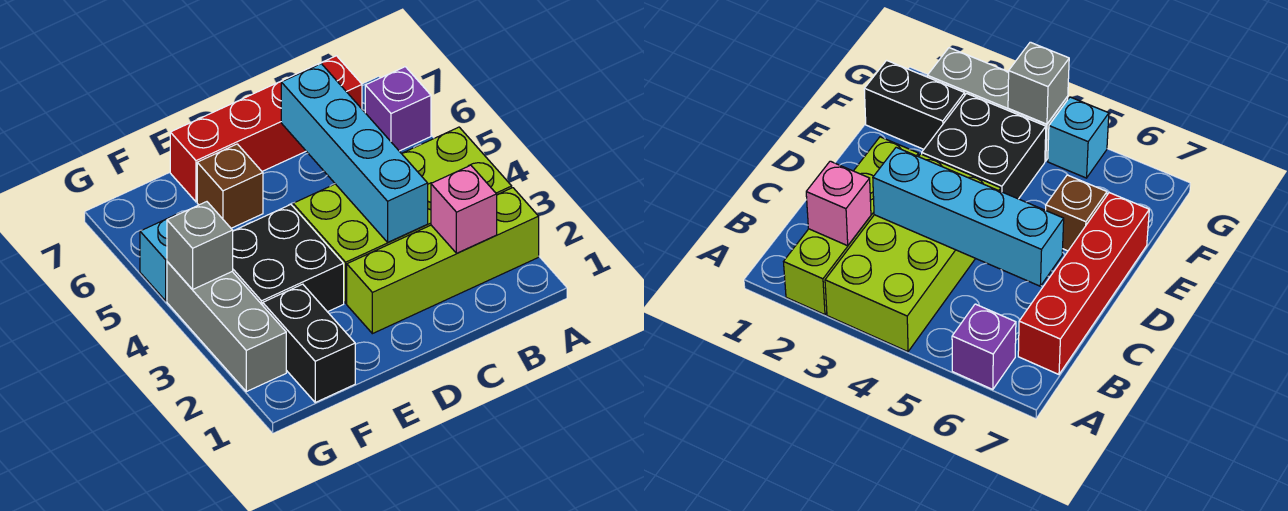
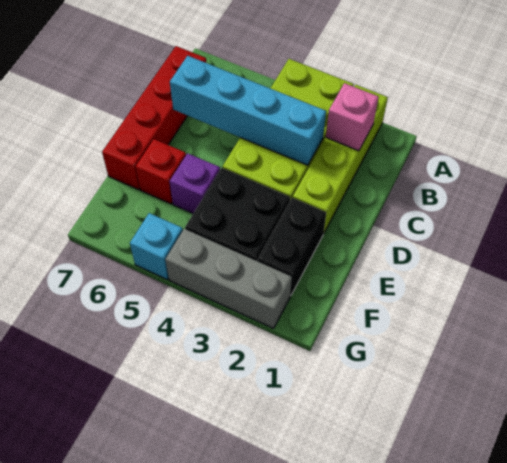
purple brick A6 level 1 -> purple brick E5 level 1
brown brick E6 level 1 -> red brick E6 level 1
black brick F1:F2 level 1 -> black brick E2:F2 level 1
grey brick G4 level 2 -> none

